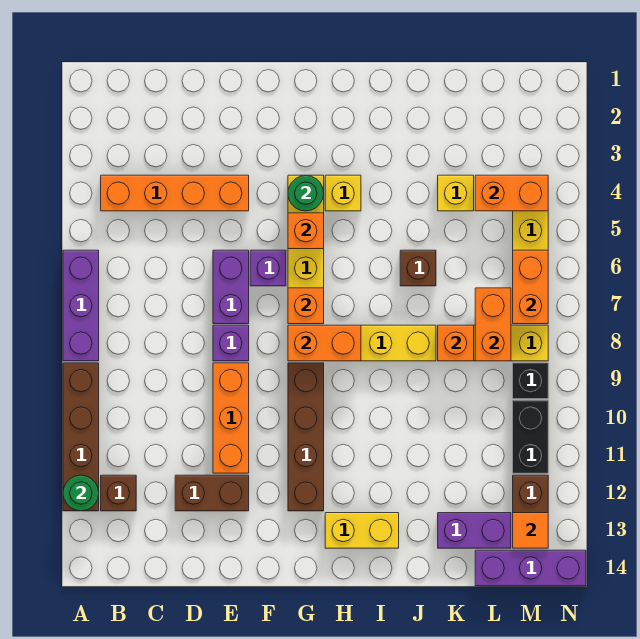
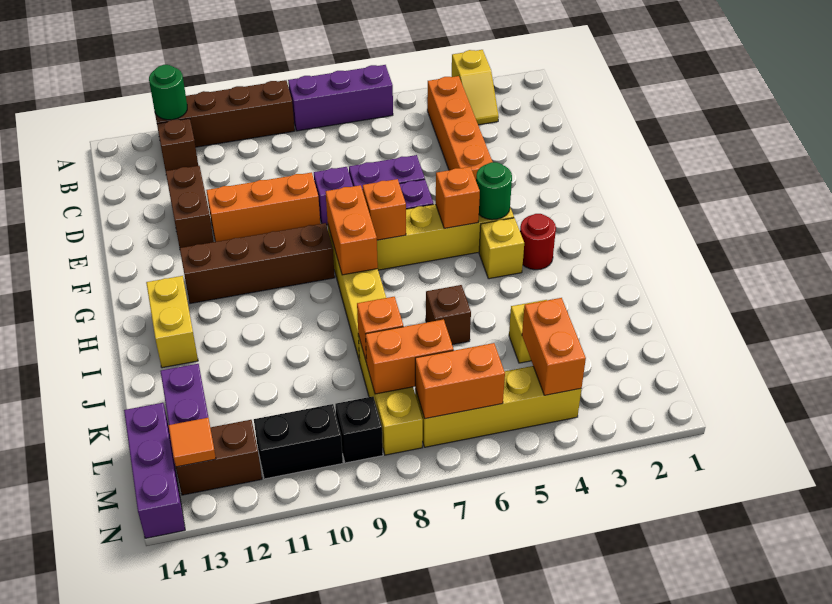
none -> yellow slope A3:B3 level 1 top A
none -> red round brick H3 level 1

